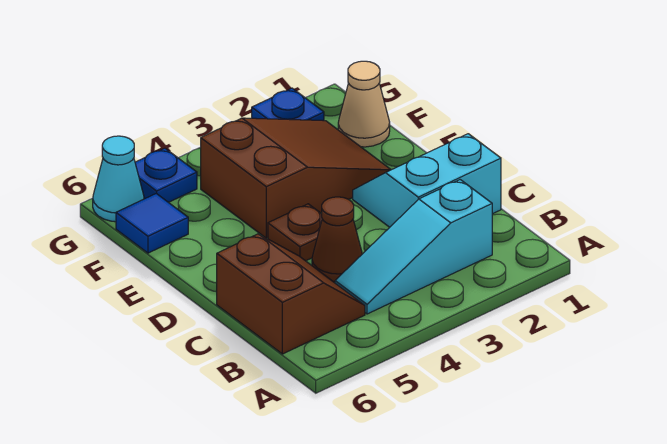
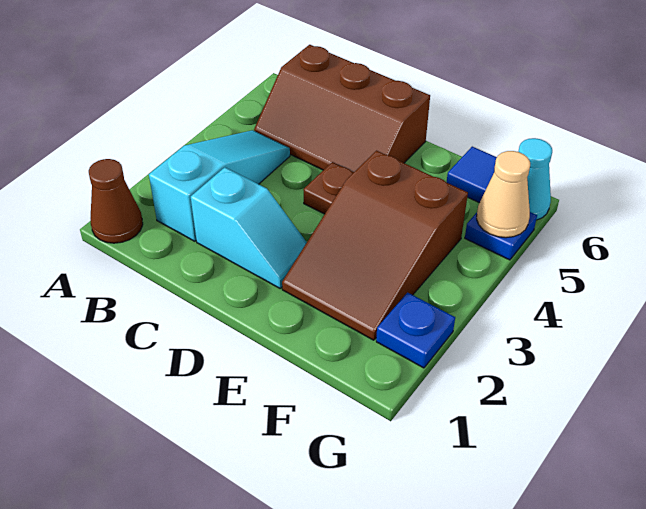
brown slope B5:C6 level 1 top 6 -> brown slope B5:D6 level 1 top 6
cyan slope C1:D2 level 1 top C -> cyan slope C2:D2 level 1 top C
brown cone C4 level 1 -> brown cone A1 level 1
tan cone F1 level 1 -> tan cone G5 level 2

